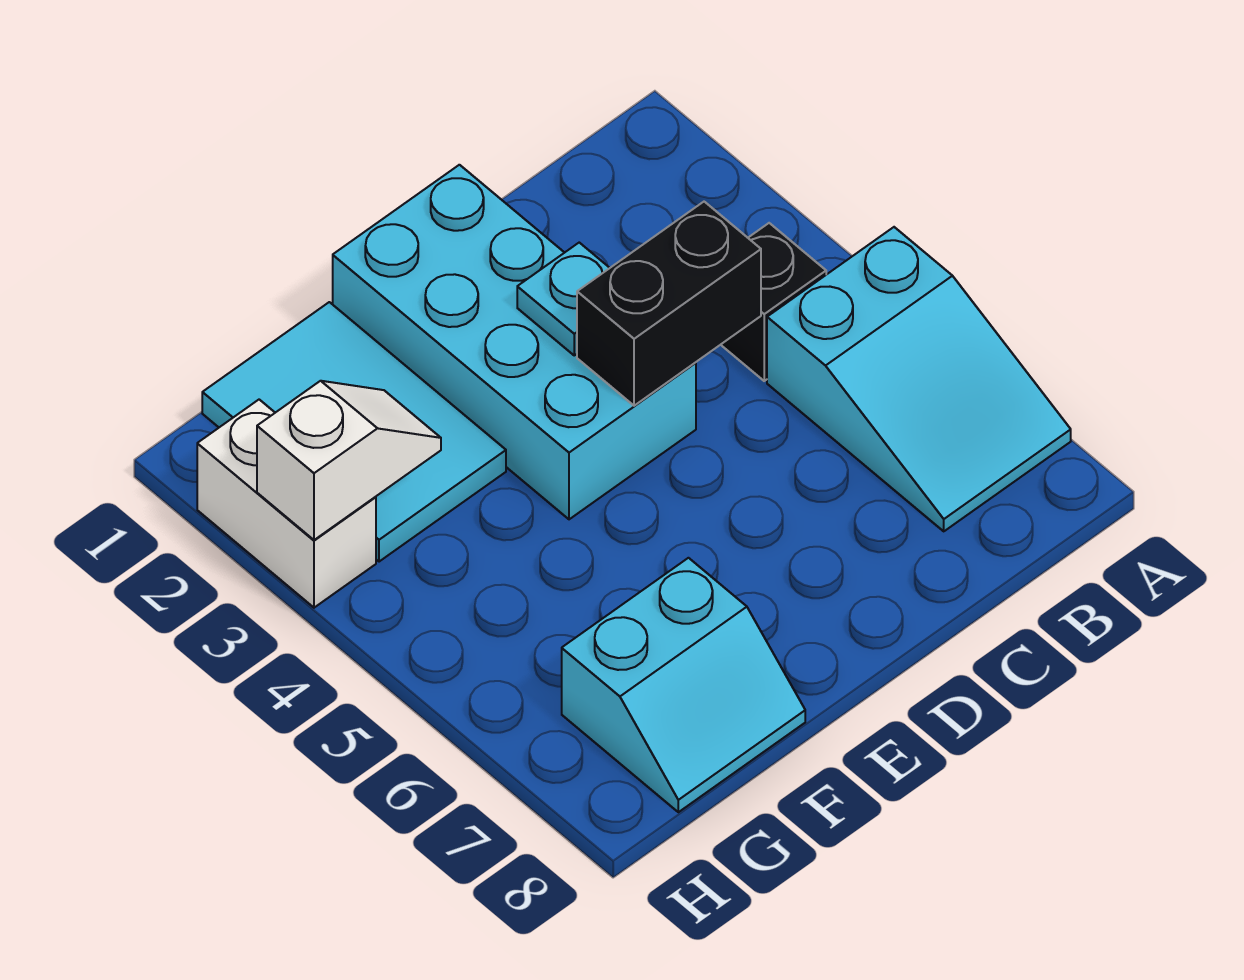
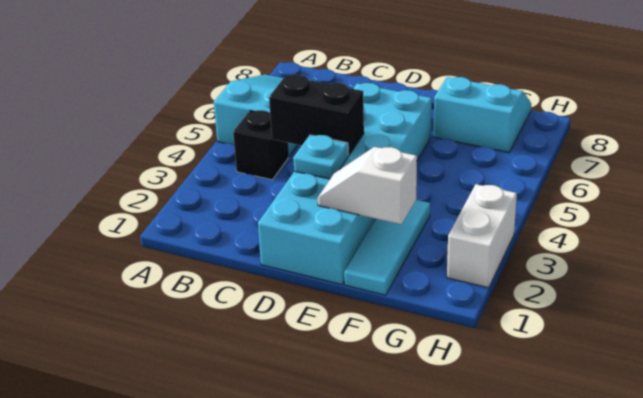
cyan brick D1:E4 level 1 -> cyan brick D1:E6 level 1
cyan tile F1:G3 level 1 -> cyan tile F1:F3 level 1
white slope G3:H3 level 2 top H -> white slope E2:F2 level 2 top F

